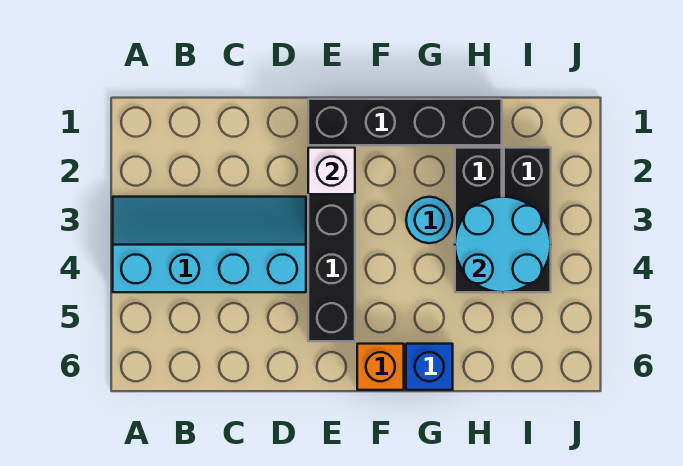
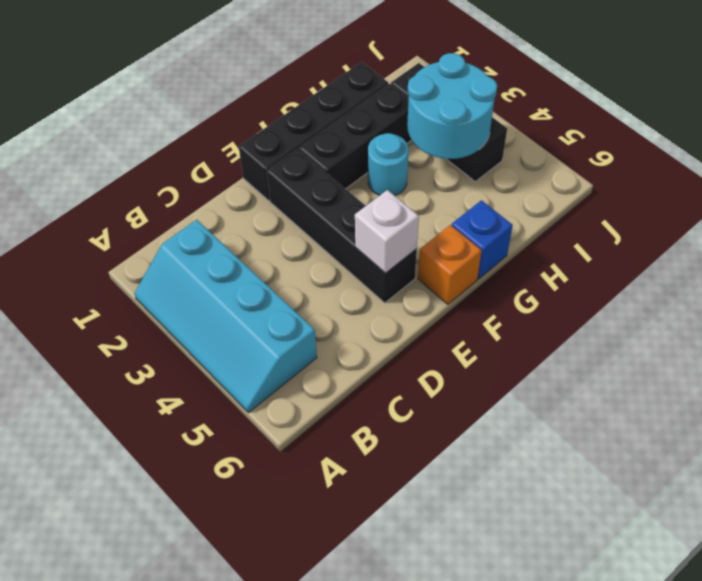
cyan slope A3:D4 level 1 top 4 -> cyan slope A2:B5 level 1 top B
white brick E2 level 2 -> white brick E5 level 2
black brick H2:H4 level 1 -> black brick F2:H2 level 1

